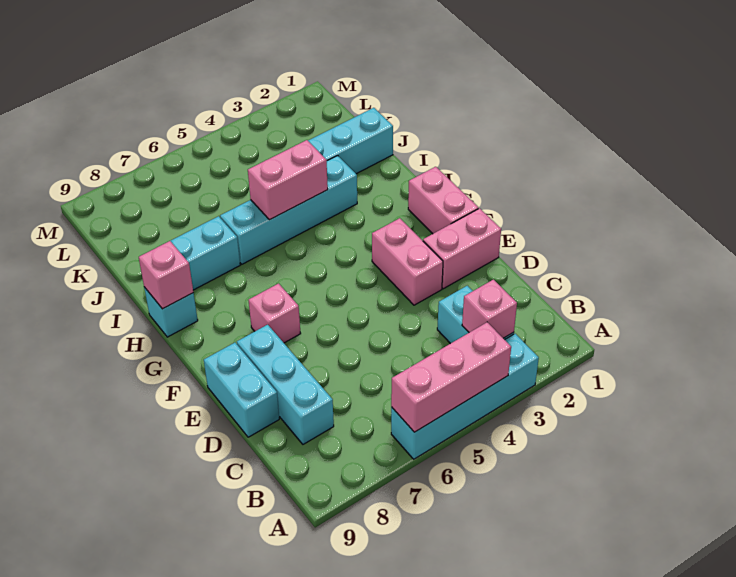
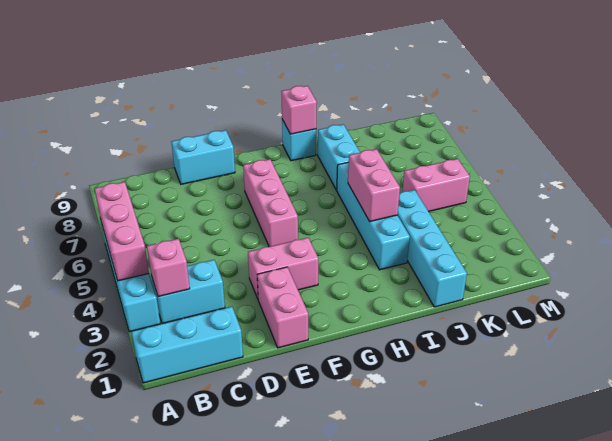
cyan brick C8:E8 level 1 -> cyan brick A1:C1 level 1
pink brick F1:G1 level 1 -> pink brick K5:L5 level 1
pink brick F7 level 1 -> pink brick F5:F7 level 1

